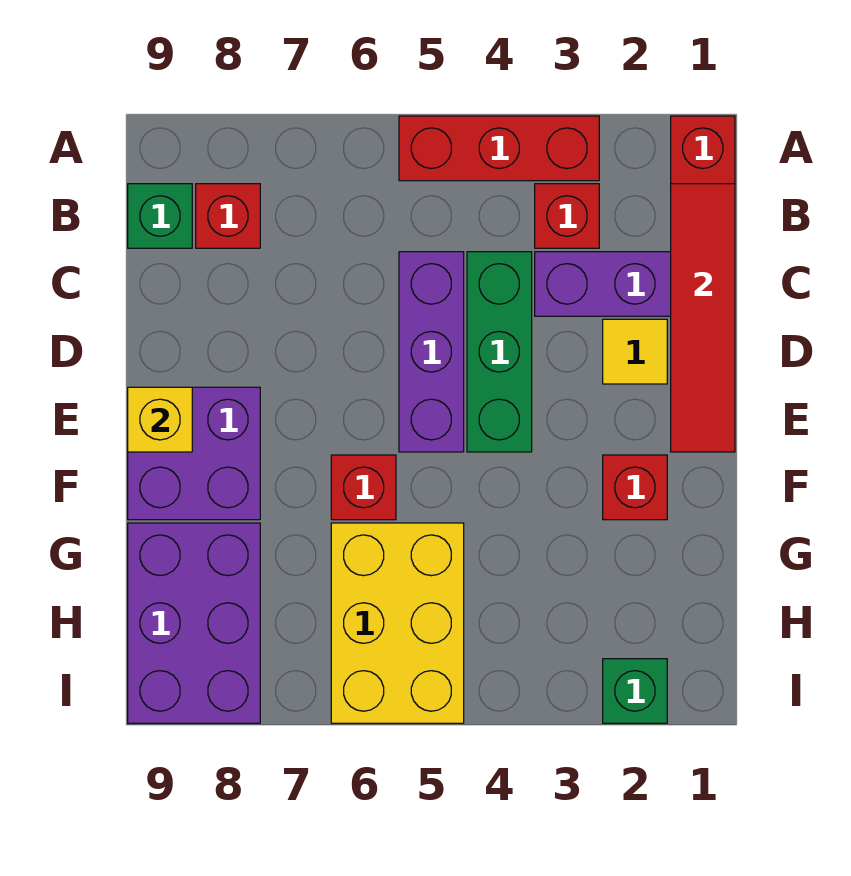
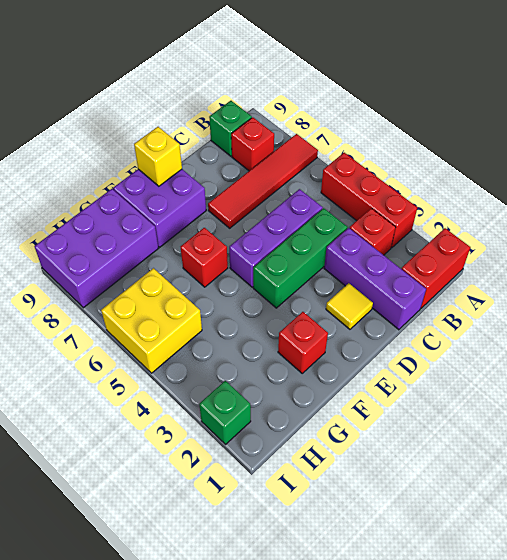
red tile B1:E1 level 2 -> red tile A7:D7 level 1
yellow brick G5:I6 level 1 -> yellow brick H5:I6 level 1

